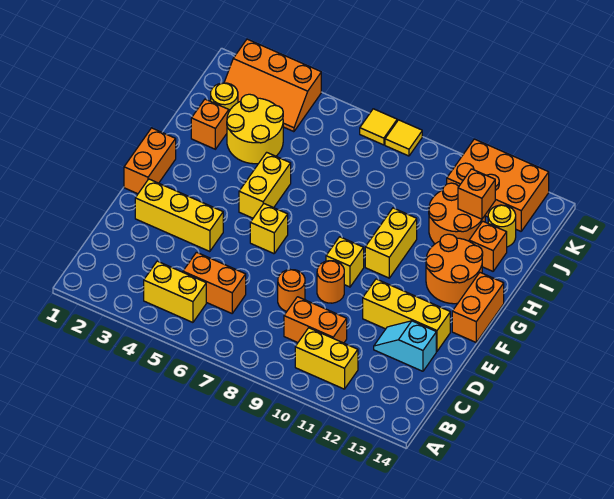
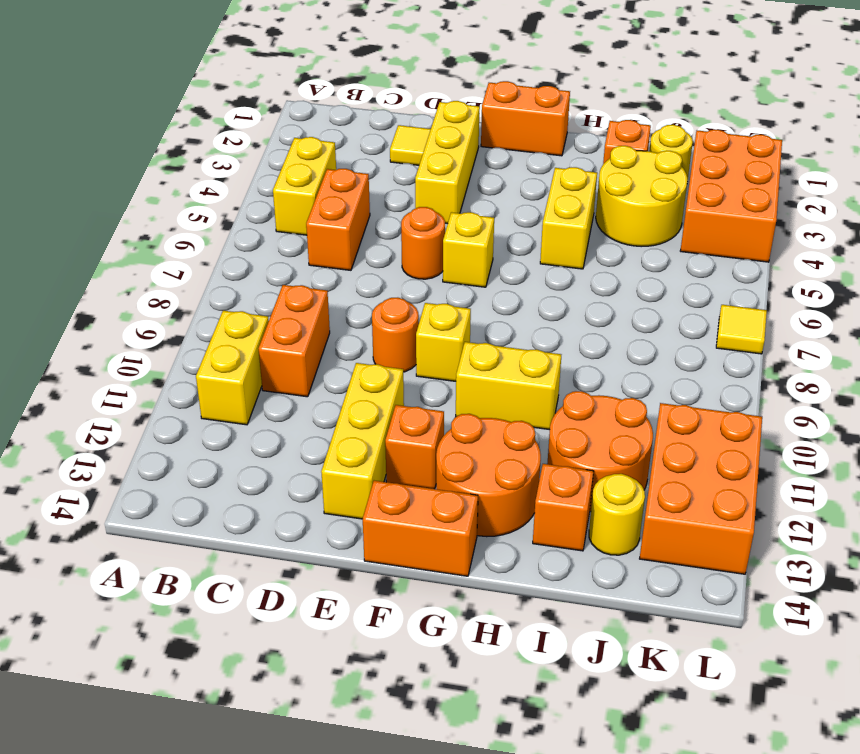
orange round brick D8 level 1 -> orange round brick E6 level 1
cyan slope D12:D13 level 1 top 13 -> none
yellow brick G5:H5 level 1 -> yellow brick H4:H5 level 1
orange brick J12 level 2 -> orange brick F12 level 1
orange slope K2:L4 level 1 top L -> orange brick K2:L4 level 1
yellow tile L8 level 1 -> yellow tile D2 level 1

